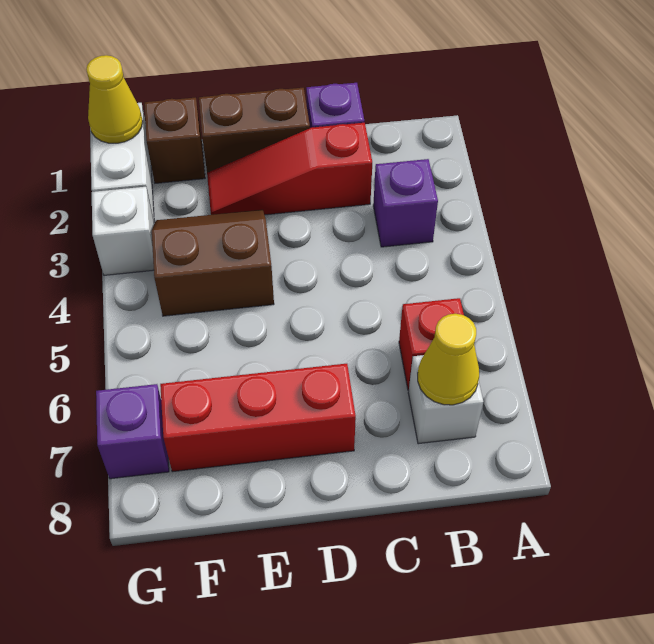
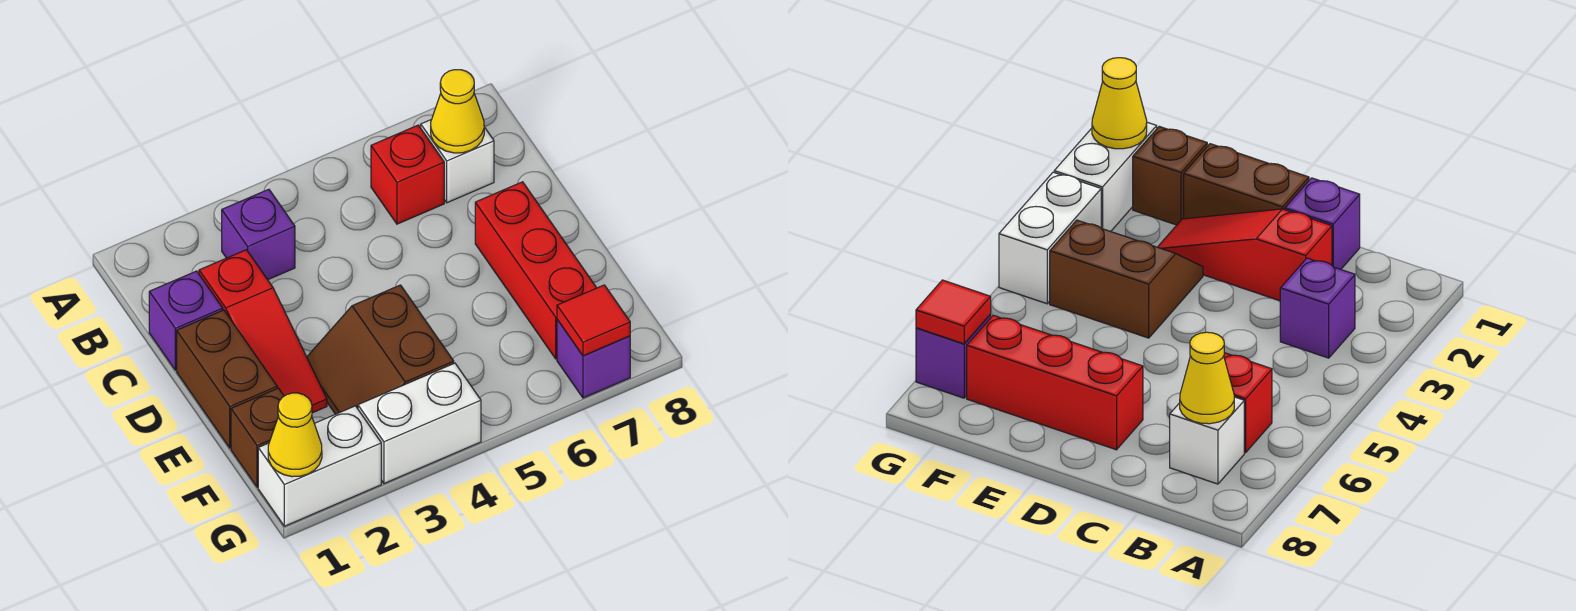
white brick G3 level 1 -> white brick G3:G4 level 1
none -> red tile G7 level 2

